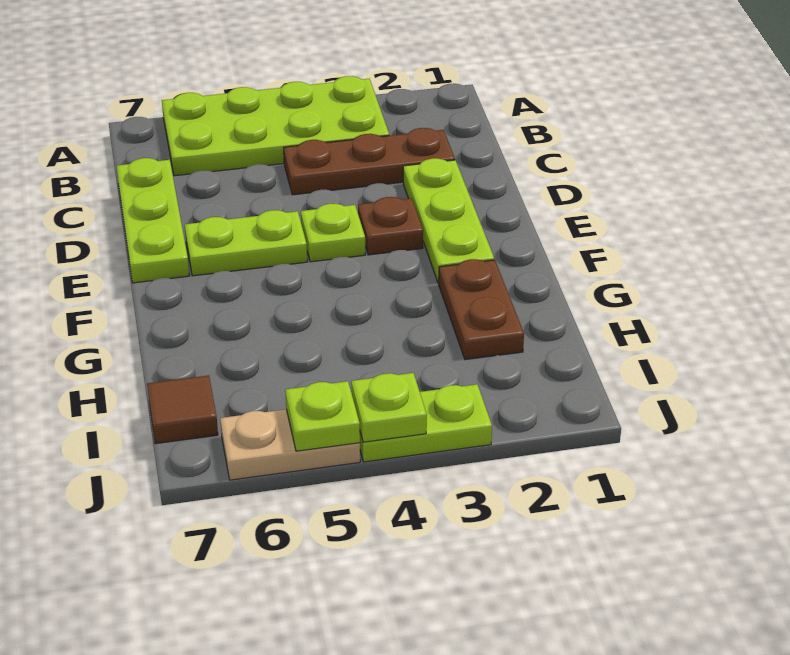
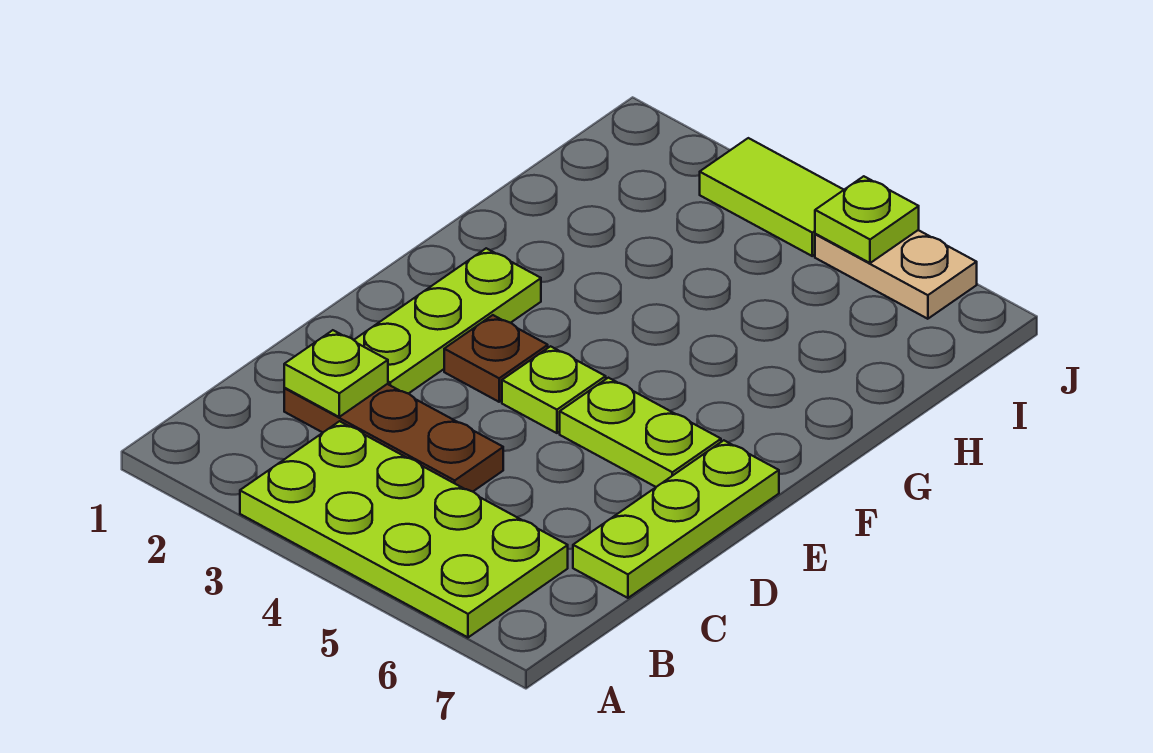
brown plate G2:H2 level 1 -> none
brown tile I7 level 1 -> none
lime plate J3:J4 level 1 -> lime tile J3:J4 level 1
lime plate J4 level 2 -> lime plate C2 level 2

